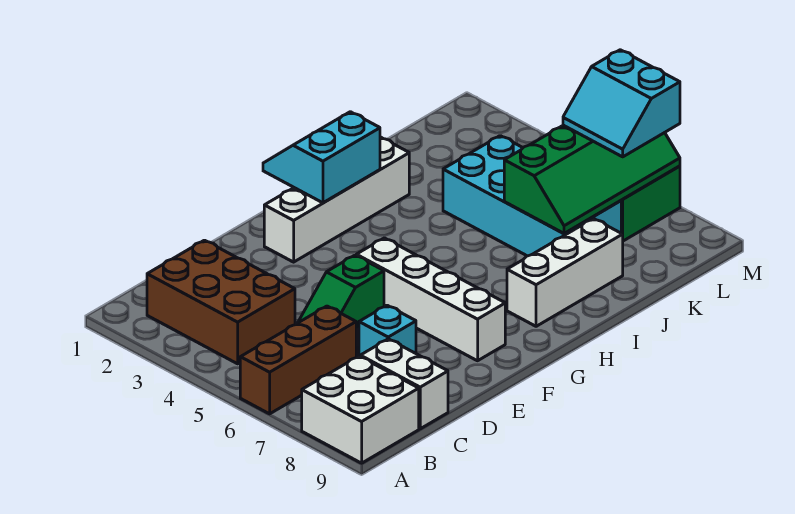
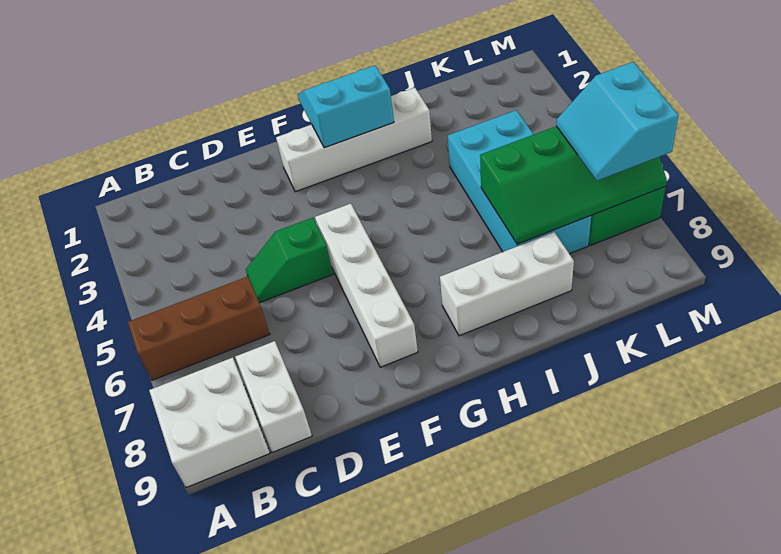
brown brick B2:C4 level 1 -> none
cyan brick D7 level 1 -> none

